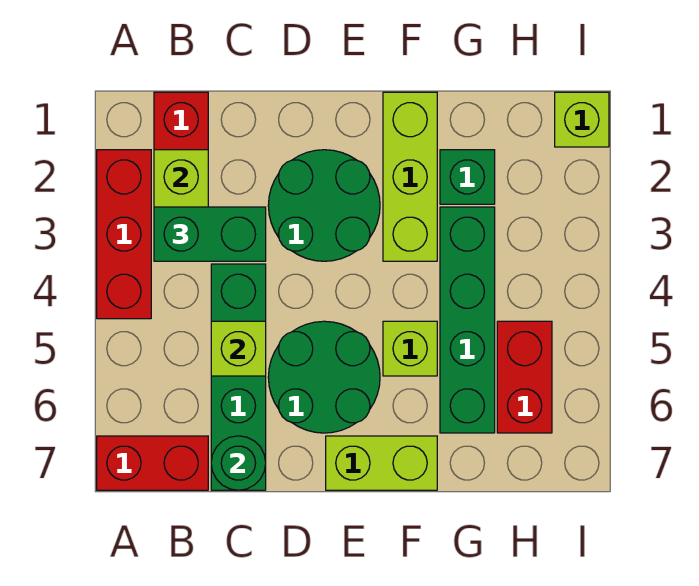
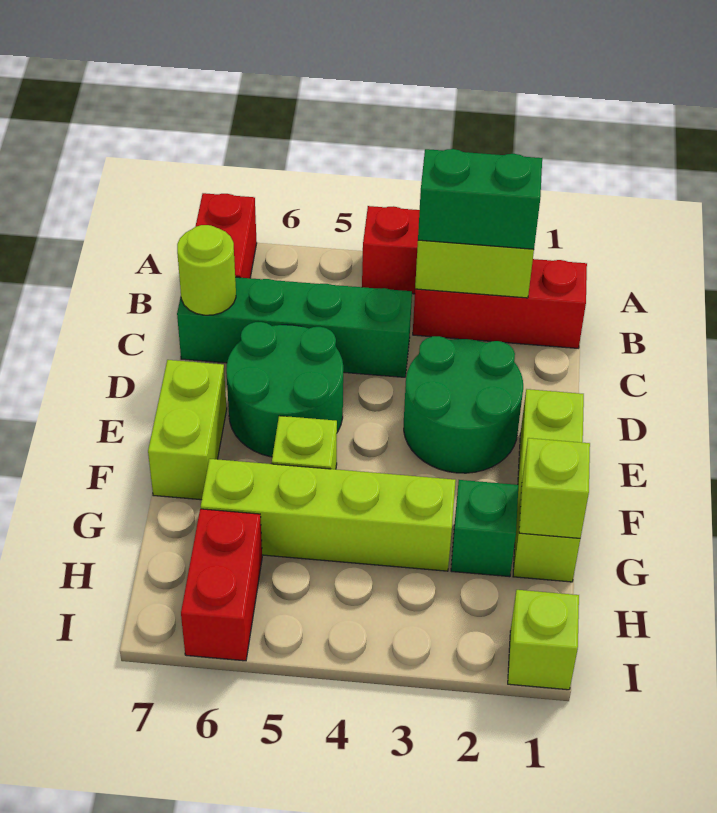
green brick B3:C3 level 3 -> green brick B2:B3 level 3
lime brick C5 level 2 -> lime brick G1 level 2
green round brick C7 level 2 -> lime round brick C7 level 2
lime brick F1:F3 level 1 -> lime brick E1:G1 level 1
green brick G3:G6 level 1 -> lime brick G3:G6 level 1
red brick H5:H6 level 1 -> red brick H6:I6 level 1

